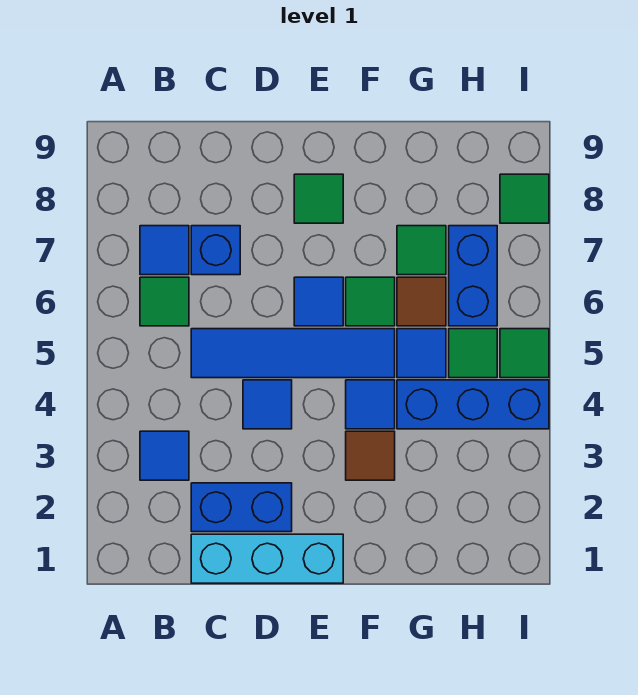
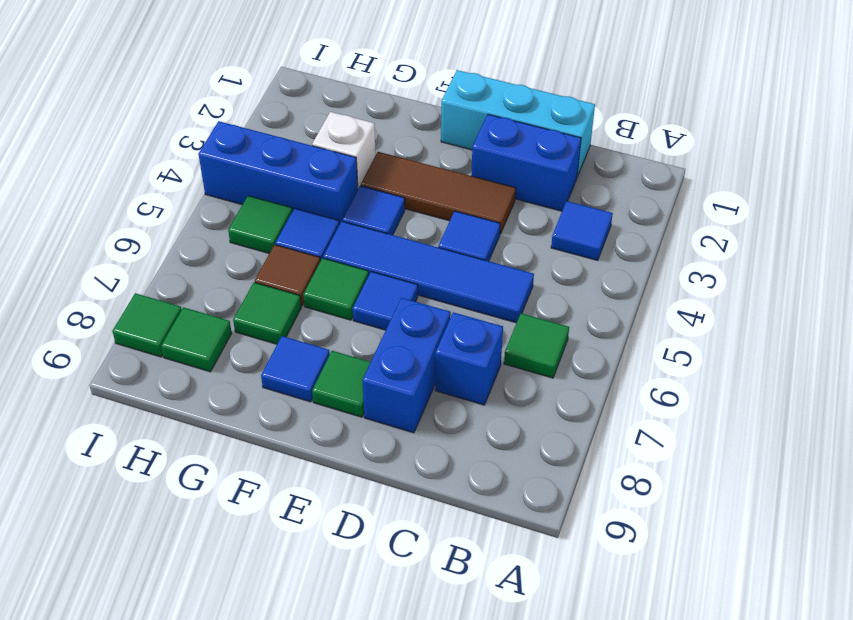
blue tile B7 level 1 -> blue tile F8 level 1
brown tile F3 level 1 -> brown tile D3:F3 level 1
none -> white brick G3 level 1
blue brick H6:H7 level 1 -> blue brick D7:D8 level 1
green tile I5 level 1 -> green tile H8 level 1

